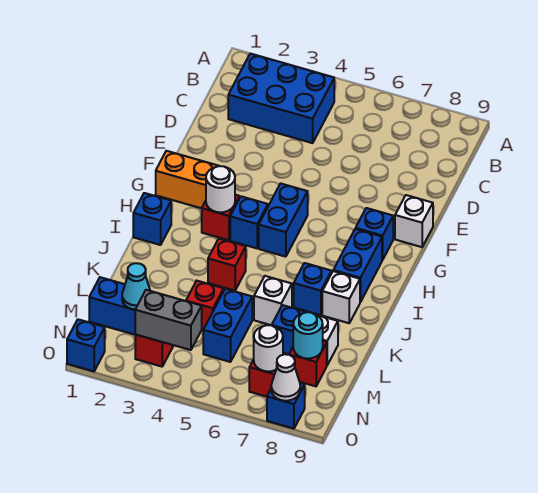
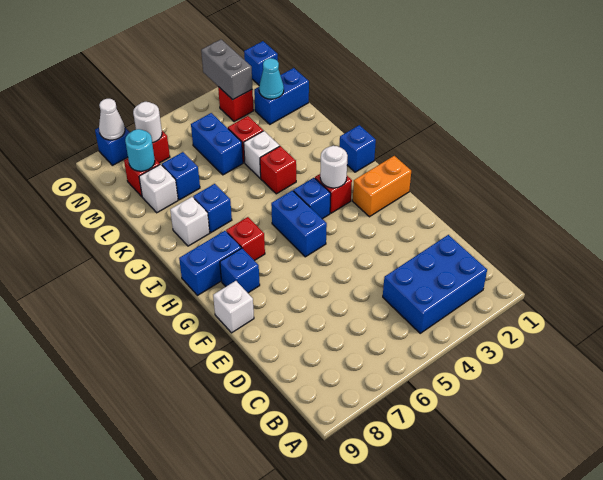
none -> red brick H7 level 1
blue brick H8:I8 level 1 -> blue brick H8:H9 level 1
white brick K6 level 1 -> white brick K4 level 1
grey brick N3:N4 level 2 -> grey brick N3:O3 level 2

